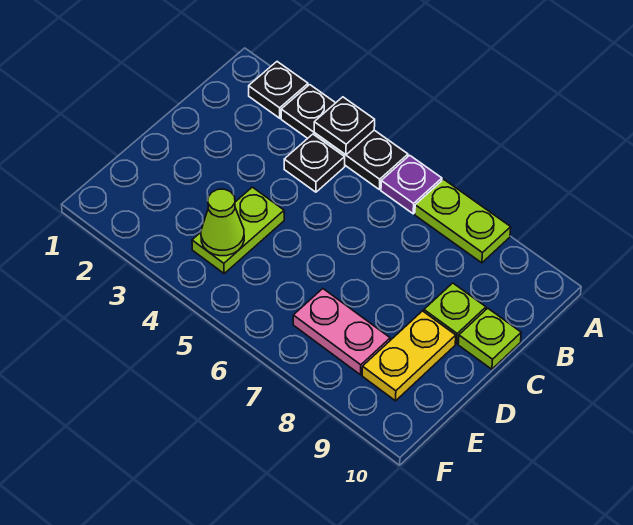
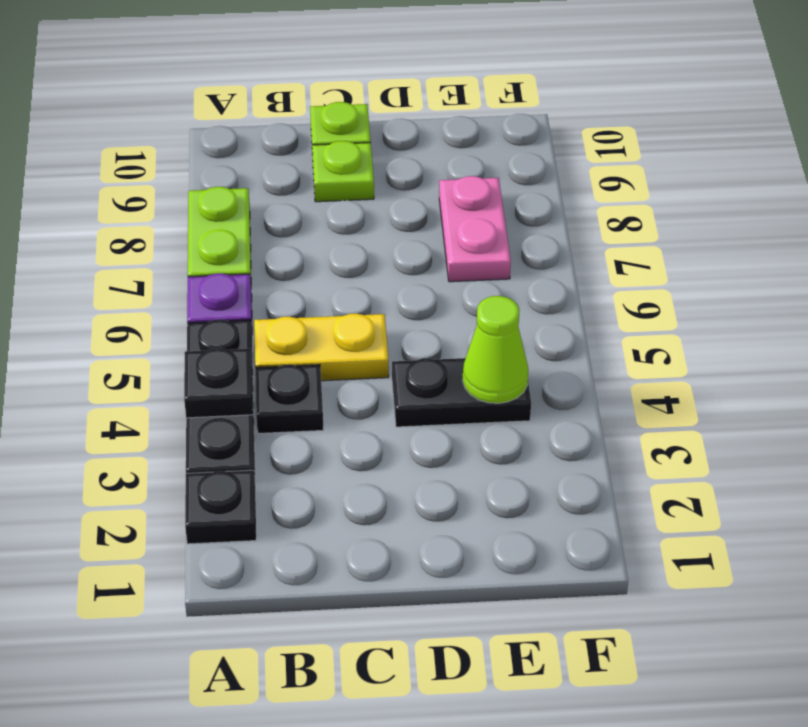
lime plate D4:E4 level 1 -> black plate D4:E4 level 1
yellow plate D9:E9 level 1 -> yellow plate B5:C5 level 1

